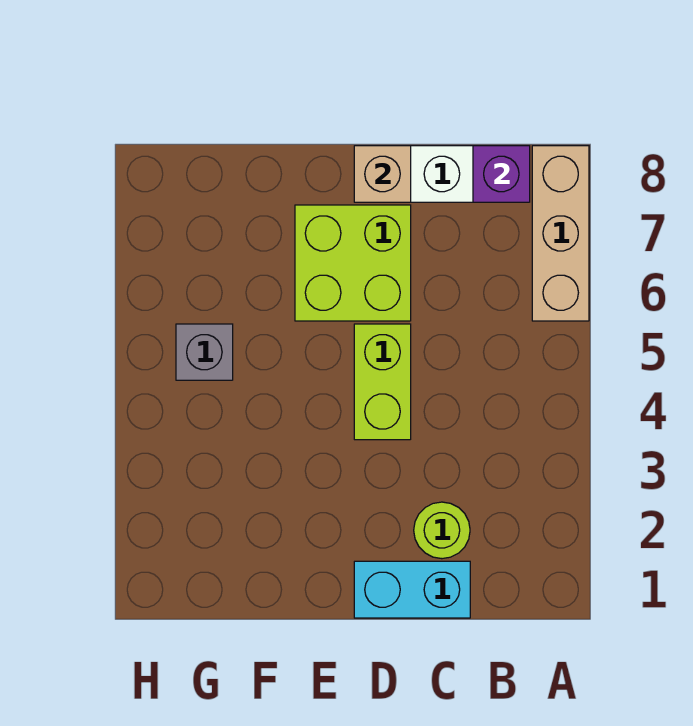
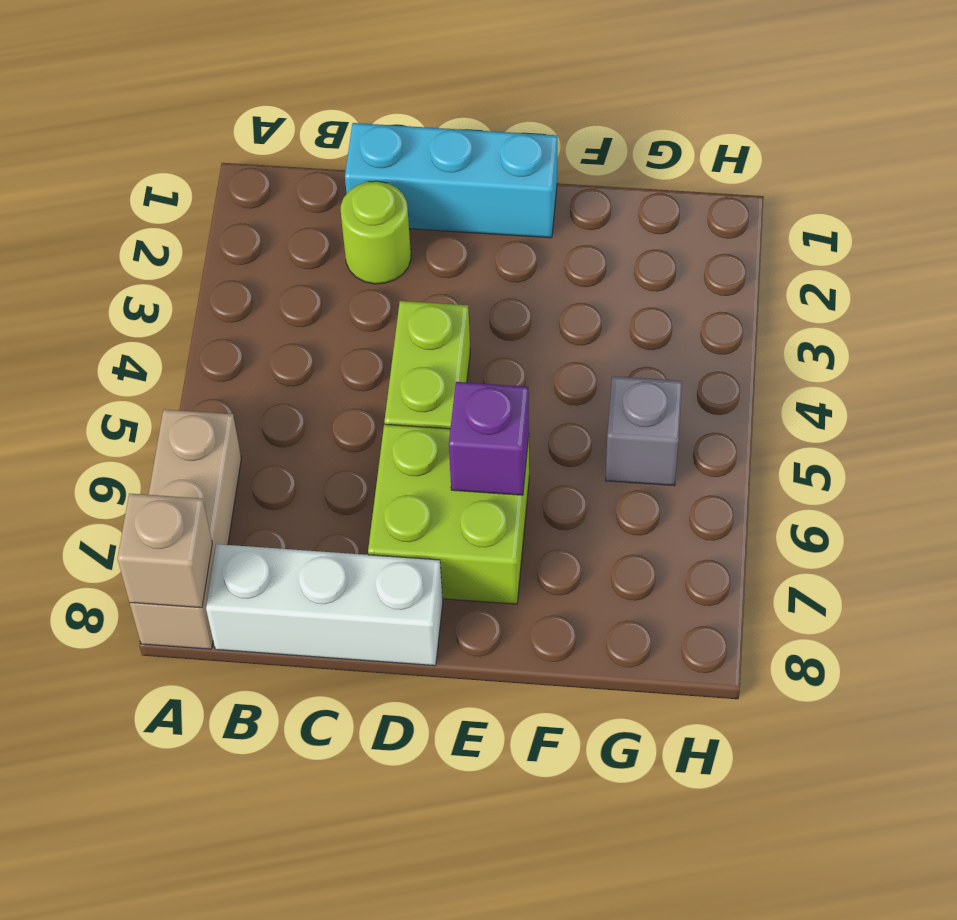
purple brick B8 level 2 -> purple brick E6 level 2
cyan brick C1:D1 level 1 -> cyan brick C1:E1 level 1
tan brick D8 level 2 -> tan brick A8 level 2

